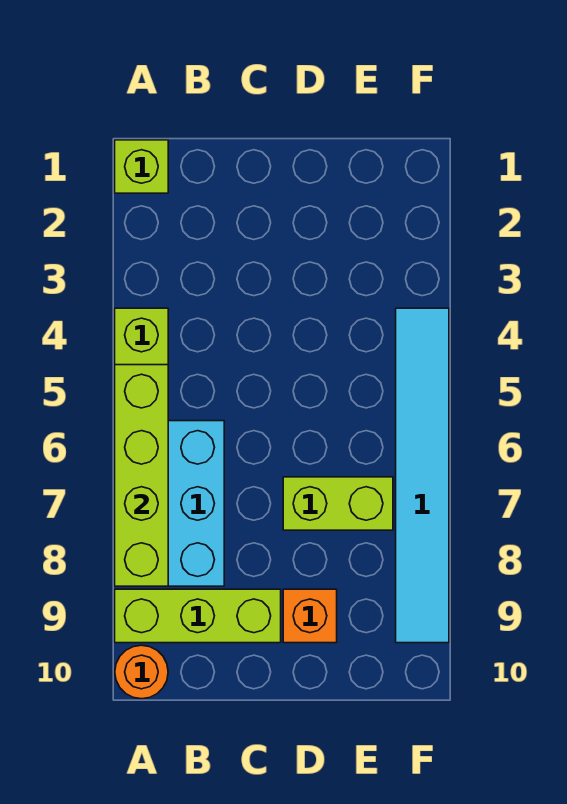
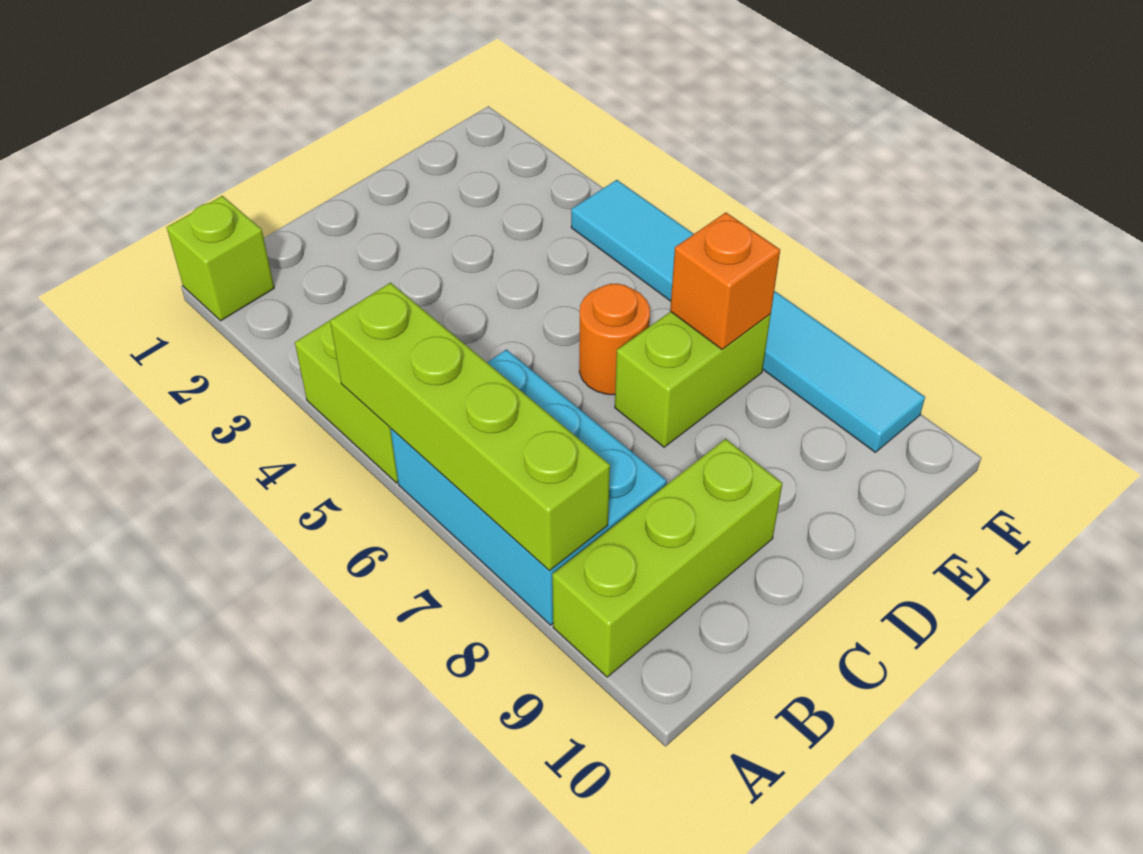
orange round brick A10 level 1 -> orange round brick D6 level 1
orange brick D9 level 1 -> orange brick E7 level 2

